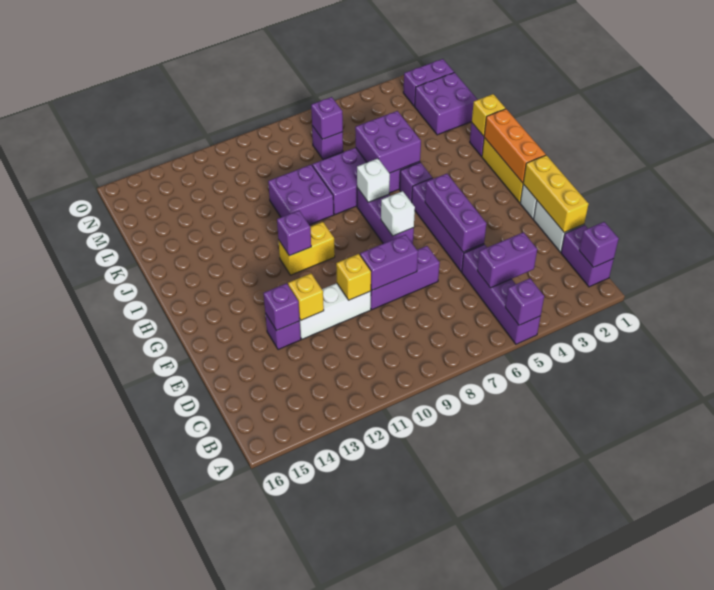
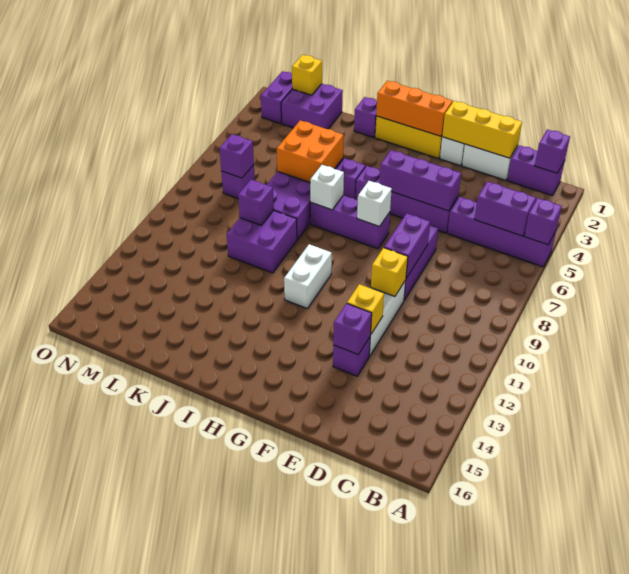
purple brick C4:C5 level 2 -> purple brick B5:C5 level 2
yellow brick H10:H11 level 1 -> white brick H10:H11 level 1
purple brick H11 level 2 -> purple brick K9 level 2
yellow brick J1 level 2 -> yellow brick M1 level 2
purple brick J5:K6 level 2 -> orange brick J5:K6 level 2

